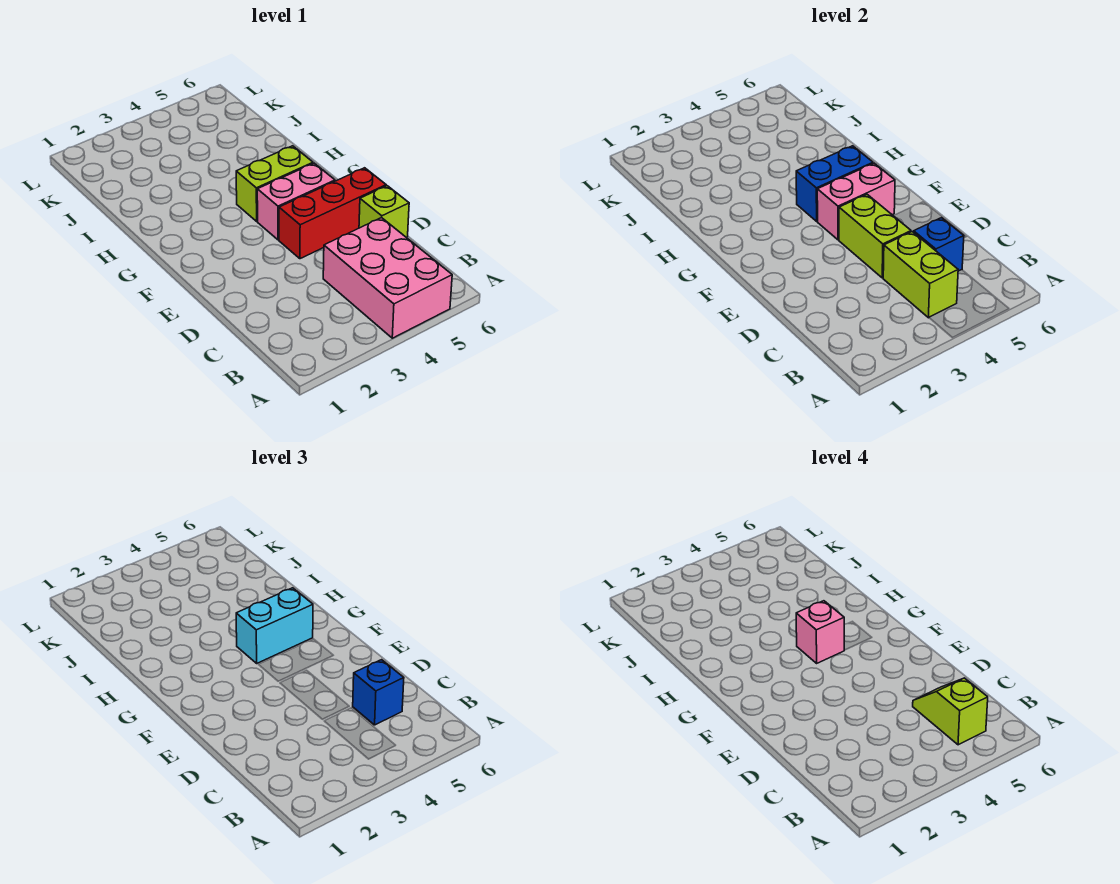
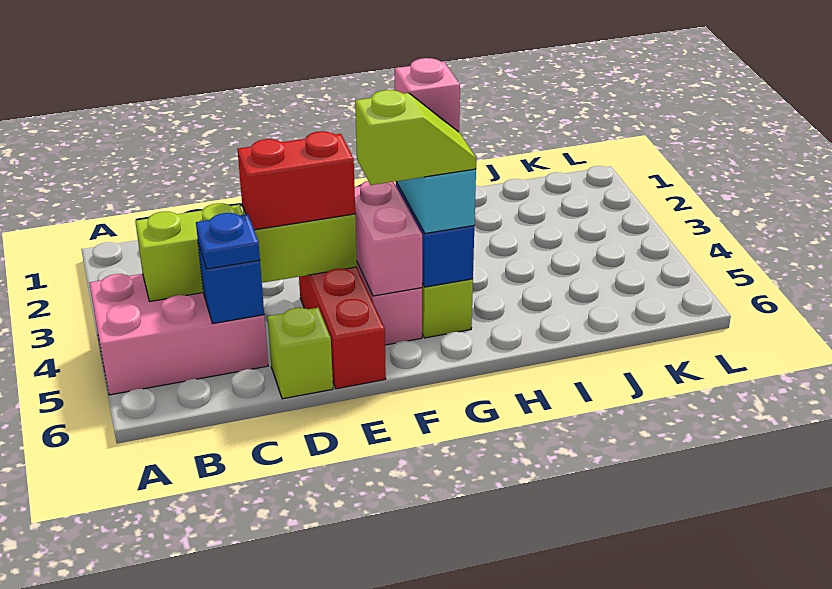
lime slope B5:C5 level 4 top B -> lime slope F5:G5 level 4 top F
blue brick C5 level 3 -> blue plate C5 level 3
none -> red brick D4:E4 level 3

